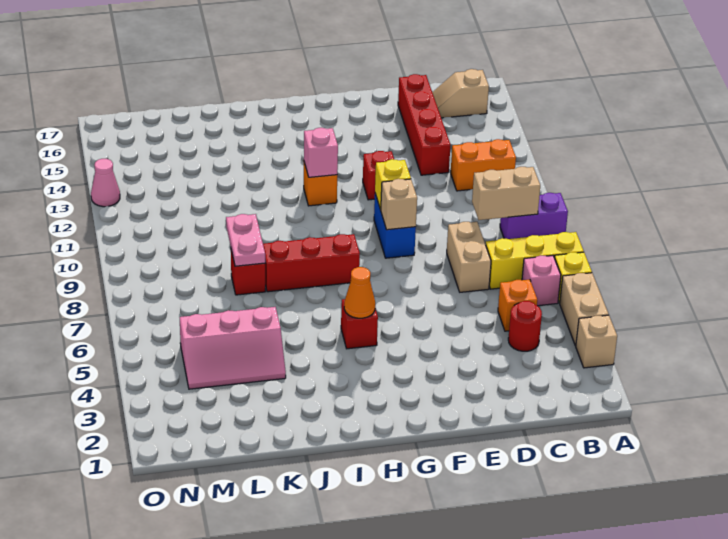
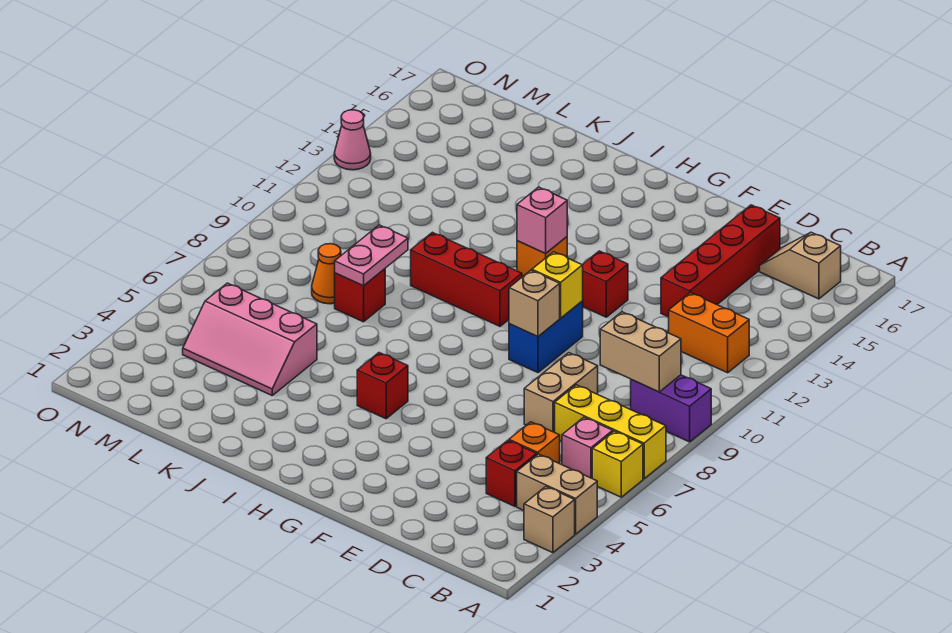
tan brick A4:A5 level 1 -> tan brick A4:B4 level 1
red round brick C4 level 1 -> red brick C4 level 1
orange cone H5 level 2 -> orange cone L8 level 1
red brick H8:J8 level 1 -> red brick H10:J10 level 1

